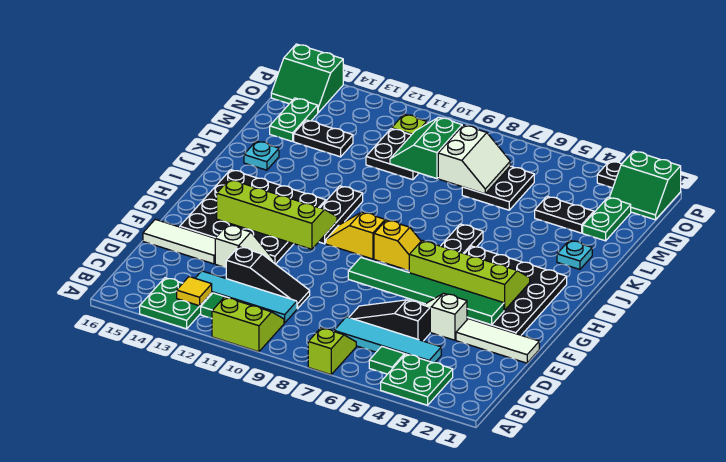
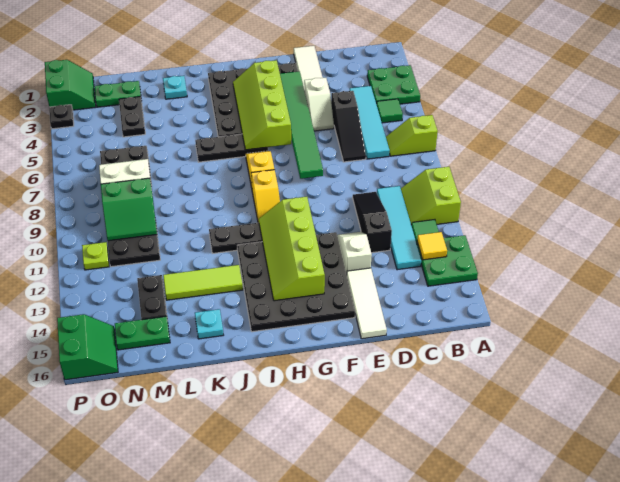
none -> lime tile J13:L13 level 1

